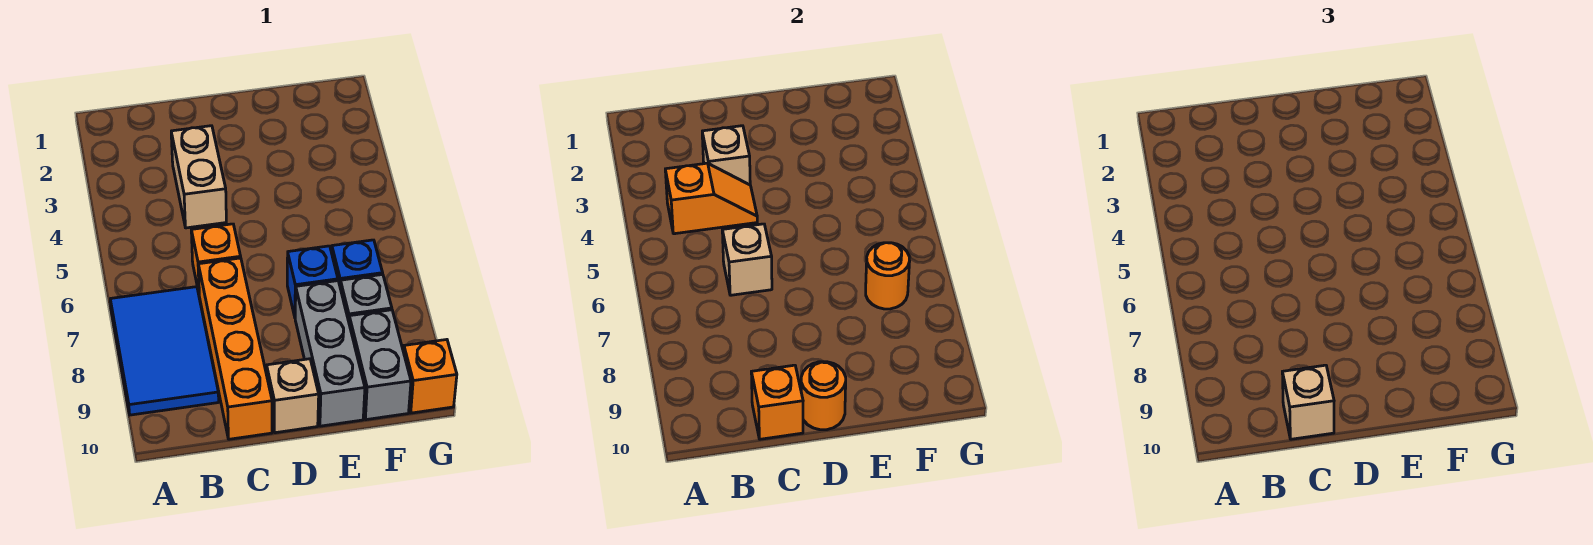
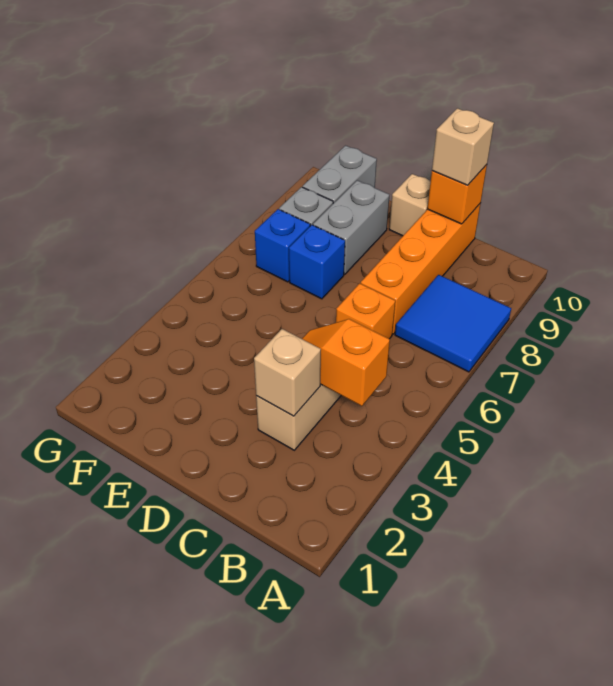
blue tile A7:B9 level 1 -> blue tile A7:B8 level 1
tan brick C6 level 2 -> none
orange round brick D10 level 2 -> none
grey brick E8:E10 level 1 -> grey brick E8:E9 level 1
orange round brick F7 level 2 -> none
orange brick G10 level 1 -> none

